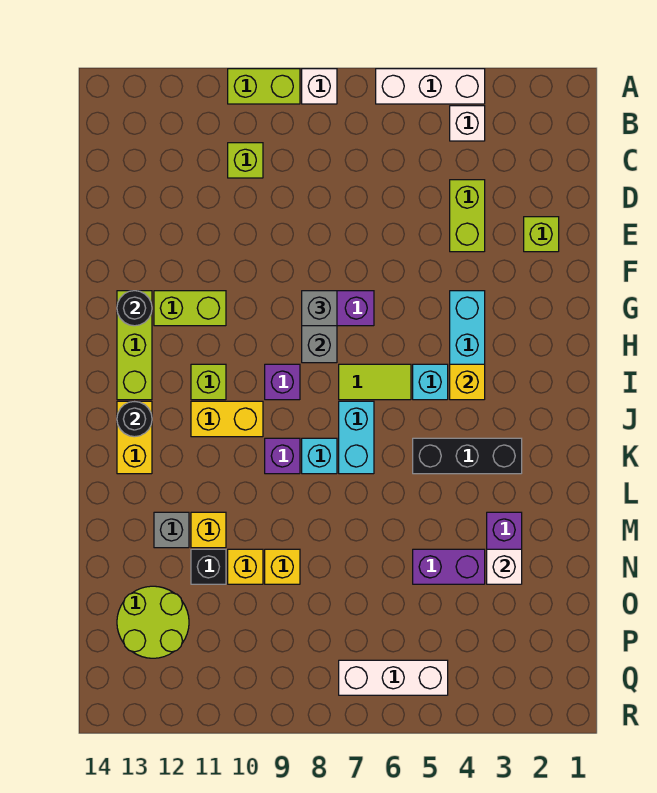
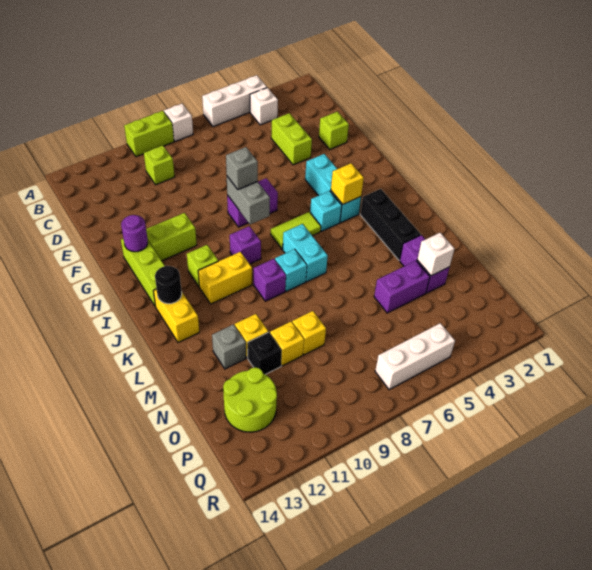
black round brick G13 level 2 -> purple round brick G13 level 2
black brick K3:K5 level 1 -> black brick J3:L3 level 1

